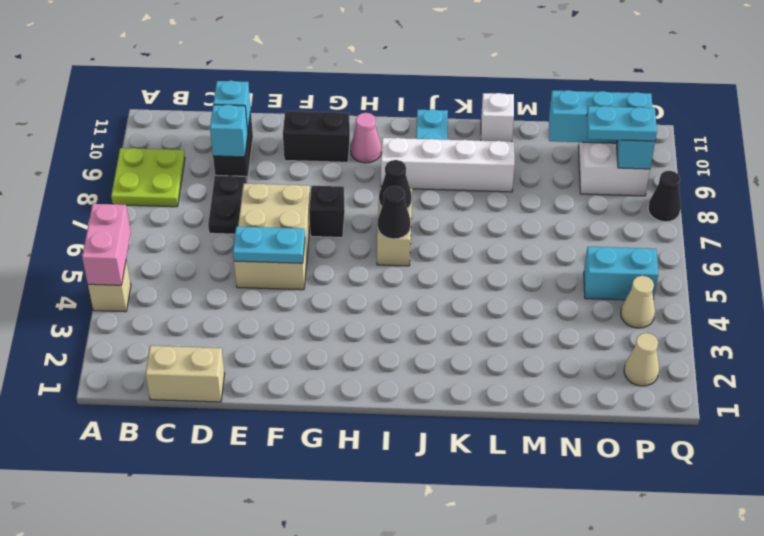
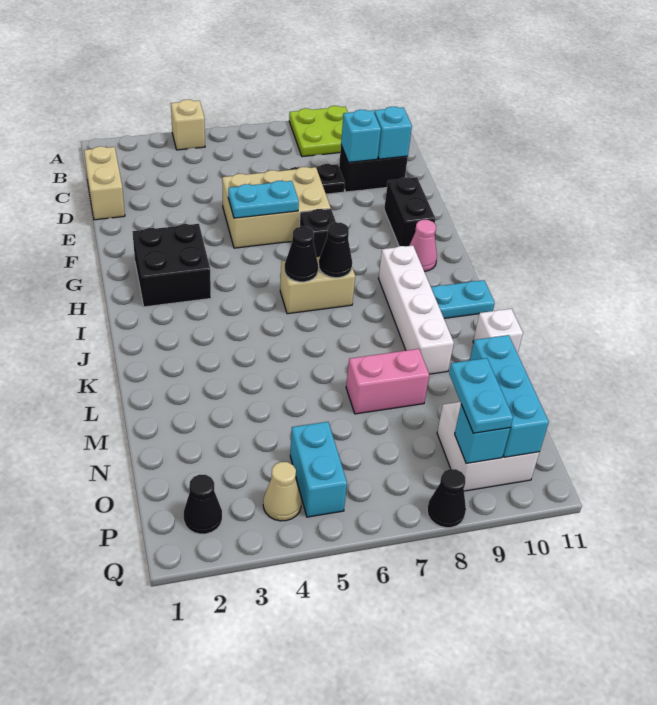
pink brick A4:A5 level 2 -> pink brick M7:M8 level 1
cyan plate E5:F5 level 2 -> cyan plate F5:F6 level 2
none -> black brick G2:H3 level 1
tan cone P2 level 1 -> black cone P2 level 1

